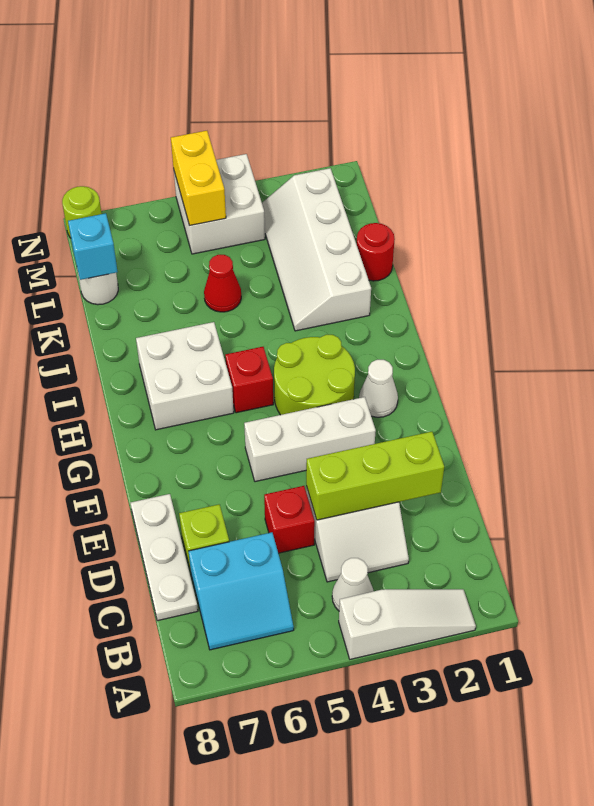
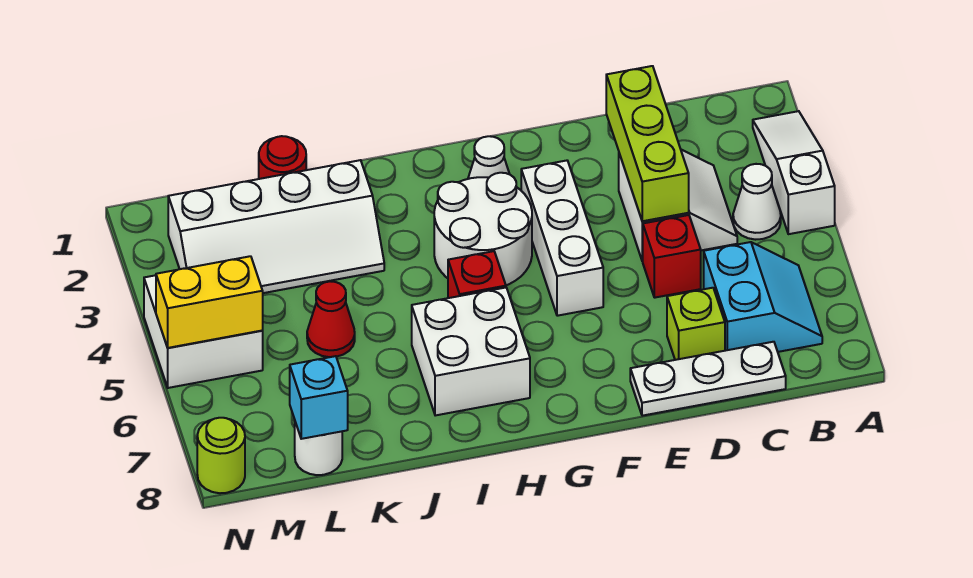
lime round brick G3:H4 level 1 -> white round brick G3:H4 level 1

